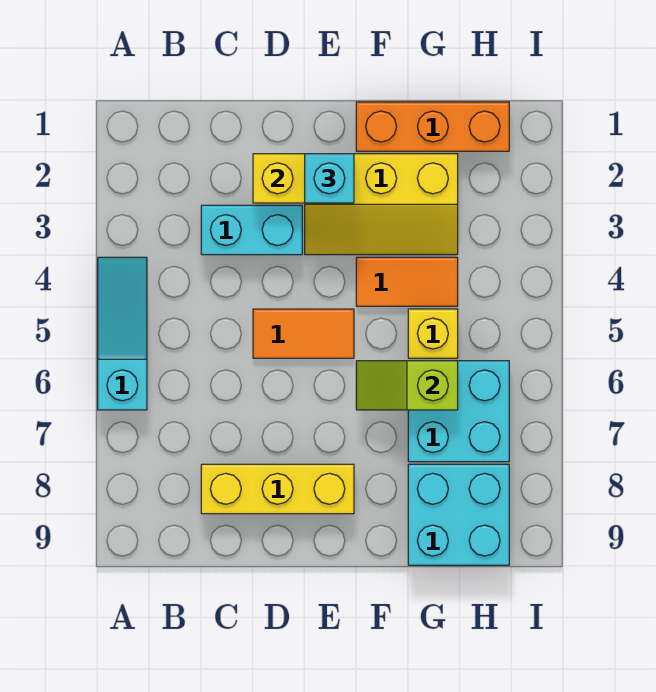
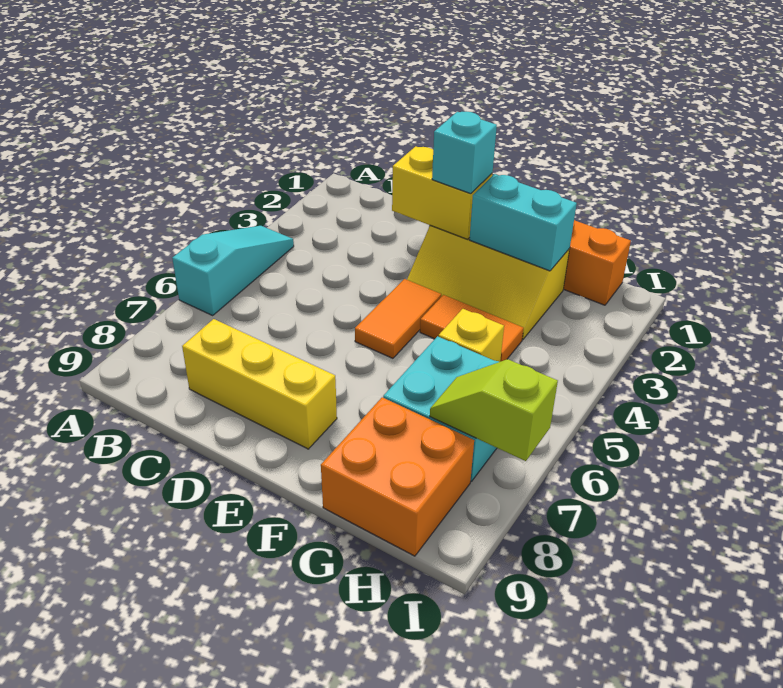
cyan brick C3:D3 level 1 -> cyan brick F2:G2 level 2
orange tile D5:E5 level 1 -> orange tile E4:E5 level 1
lime slope F6:G6 level 2 top G -> lime slope H7:I7 level 2 top I
cyan brick G8:H9 level 1 -> orange brick G8:H9 level 1

